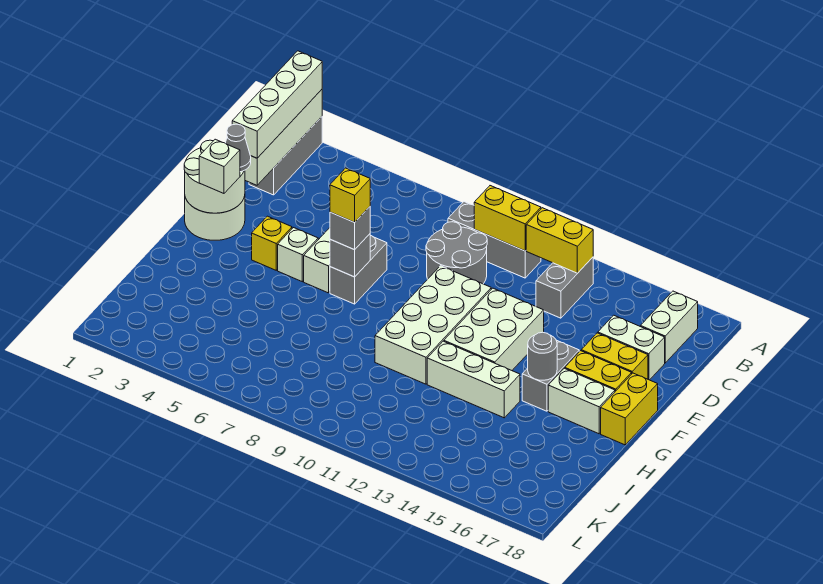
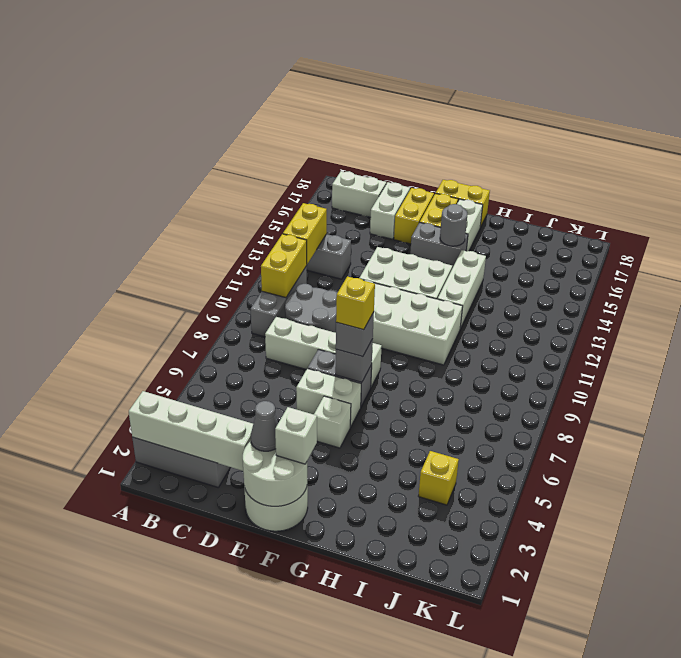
white brick A2:D2 level 3 -> white brick C8:F8 level 1
yellow brick F4 level 1 -> yellow brick J4 level 1

